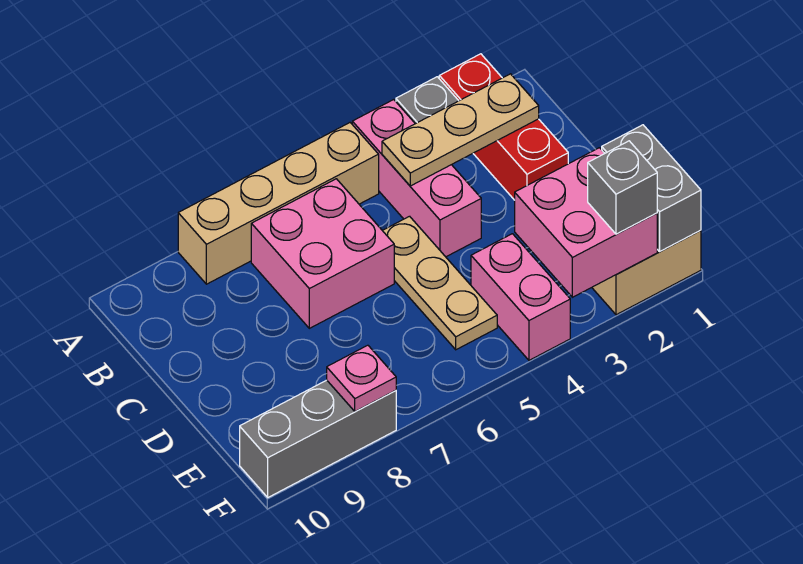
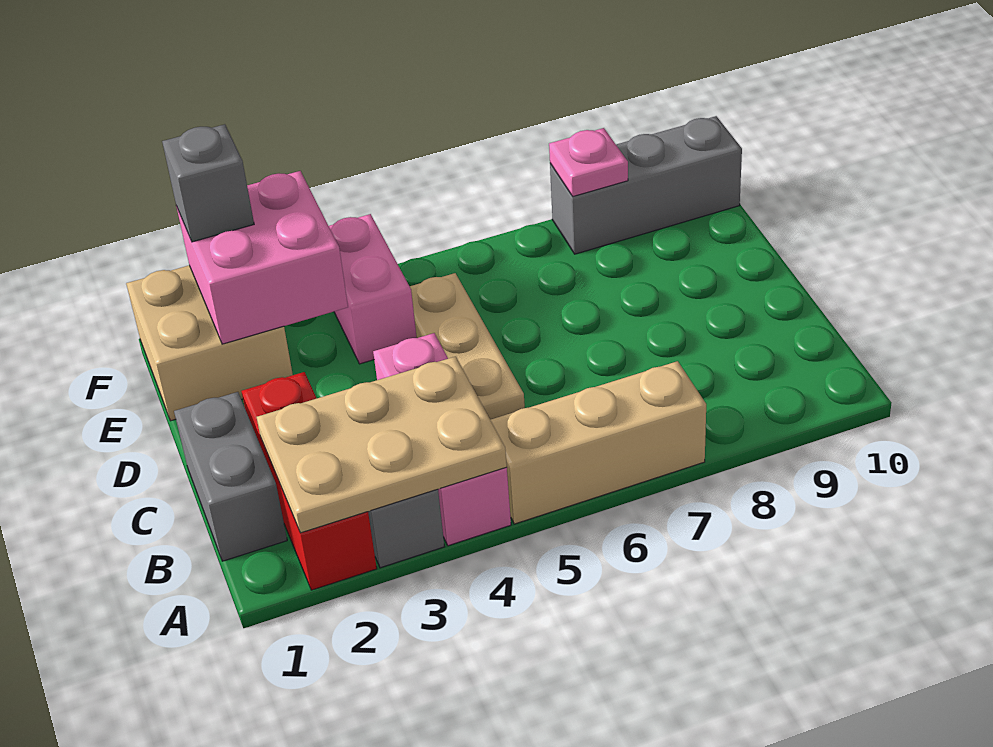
tan brick A5:A8 level 1 -> tan brick A5:A7 level 1
tan plate B2:B4 level 2 -> tan plate A2:B4 level 2
pink brick B6:C7 level 1 -> none
grey brick E1:F1 level 2 -> grey brick B1:C1 level 1

